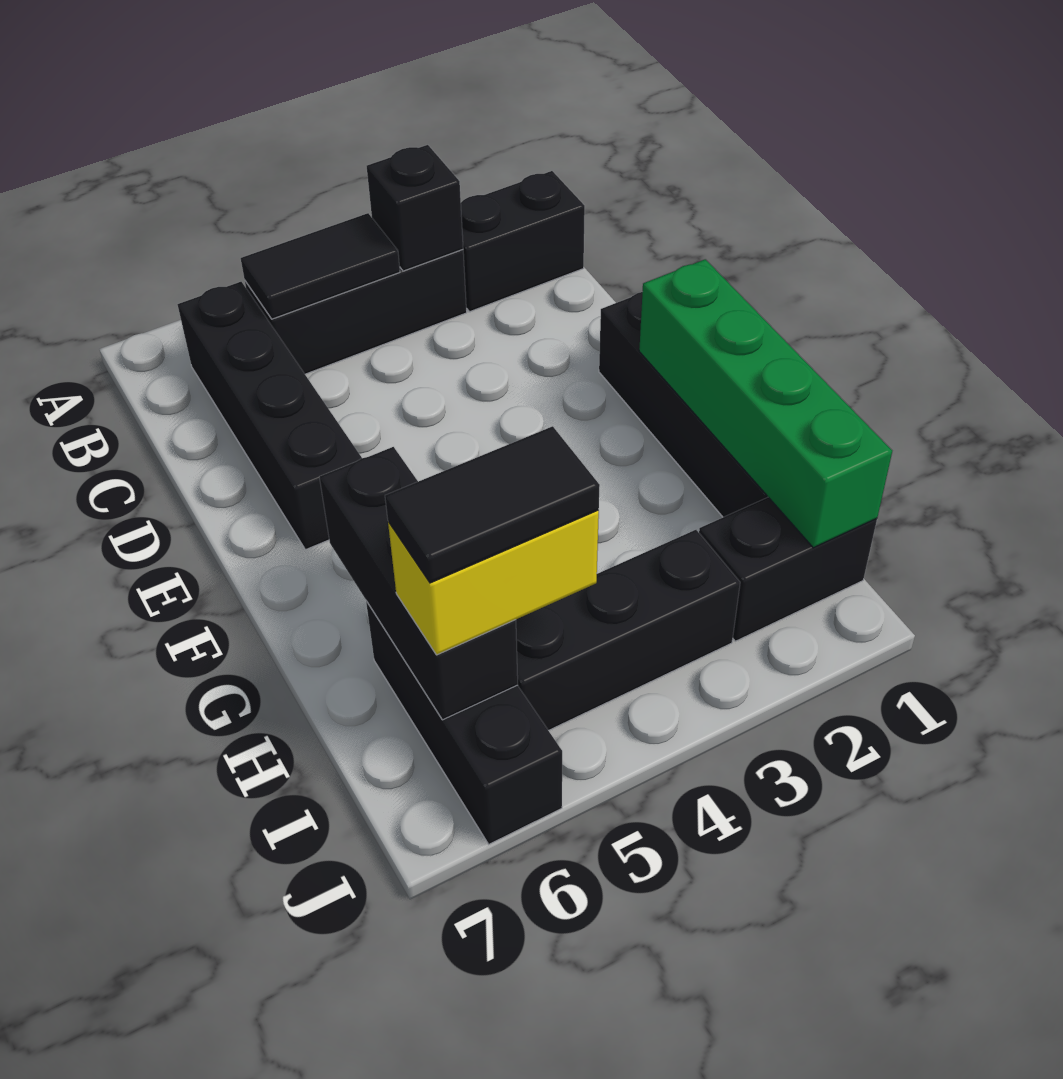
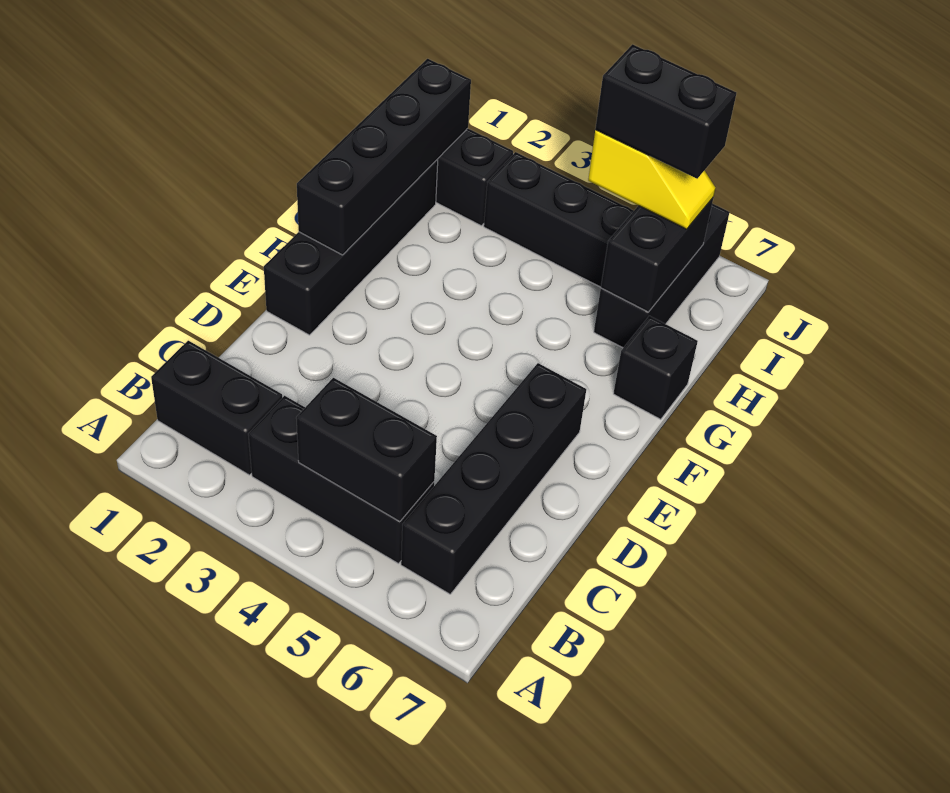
black brick B3 level 2 -> black brick G7 level 1
black tile B4:B5 level 2 -> black brick B4:B5 level 2
green brick F1:I1 level 2 -> black brick F1:I1 level 2
black brick G6:I6 level 2 -> black brick H6:I6 level 2
yellow brick I5:I6 level 3 -> yellow slope I5:I6 level 3 top 5
black tile I5:I6 level 4 -> black brick I5:I6 level 4

